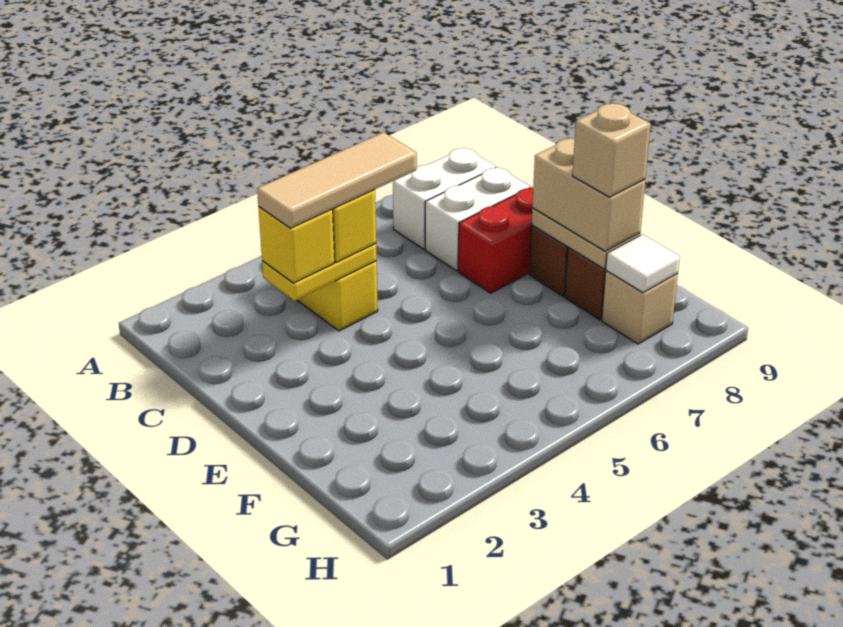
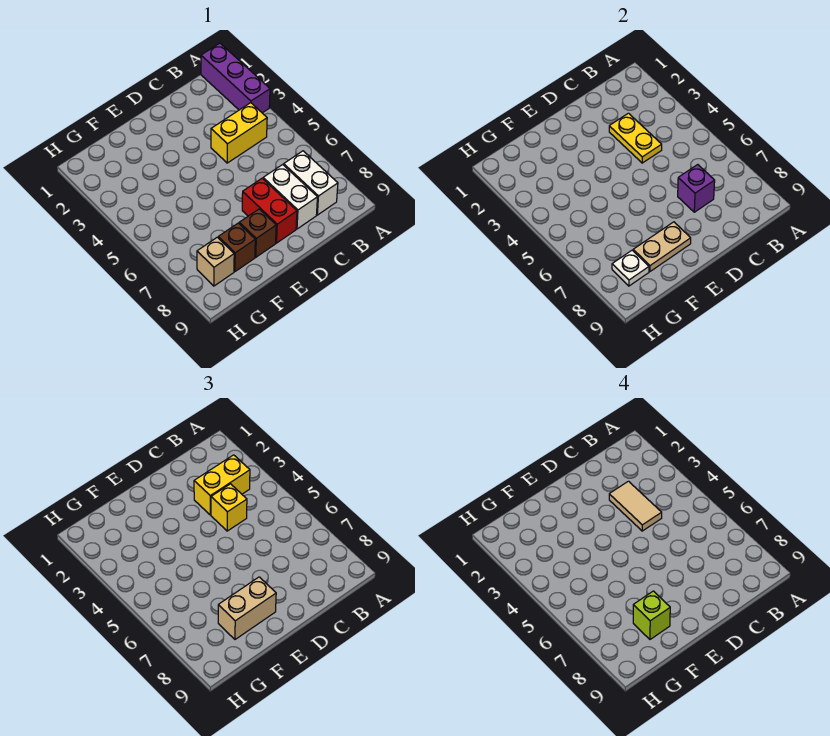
none -> purple brick A1:A3 level 1
yellow brick C3 level 3 -> yellow brick B3:C3 level 3
tan tile C3:C5 level 4 -> tan tile C3:C4 level 4
none -> purple brick C7 level 2
tan brick F8 level 4 -> lime brick F8 level 4
white tile G8 level 2 -> white plate G8 level 2

